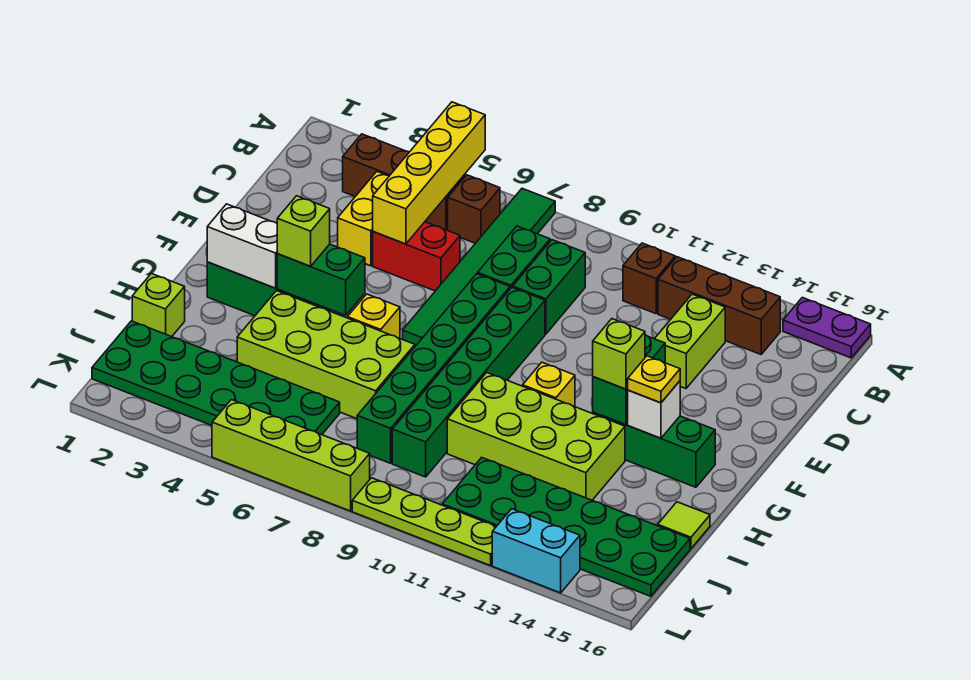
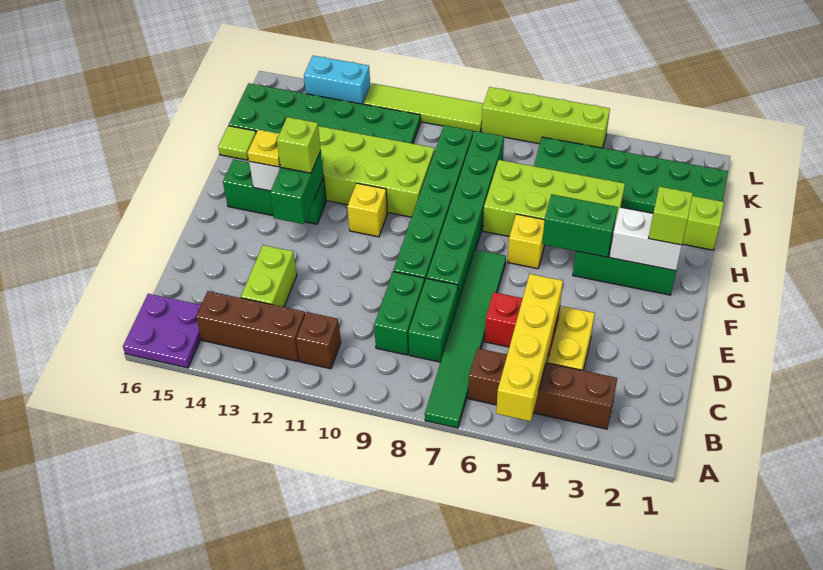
purple plate A15:A16 level 1 -> purple plate A15:B16 level 1
lime brick G4 level 3 -> lime brick G2 level 3
lime plate L9:L12 level 1 -> lime tile L9:L12 level 1

